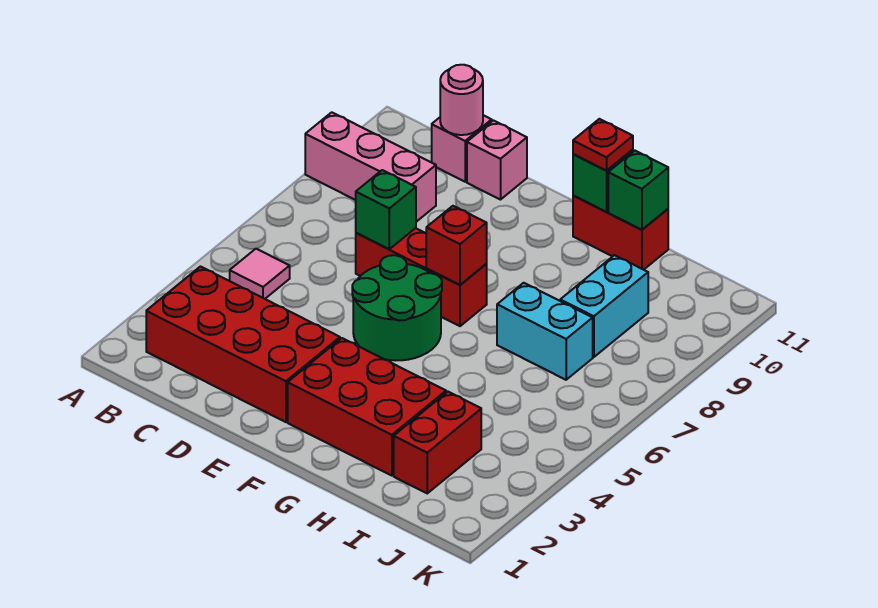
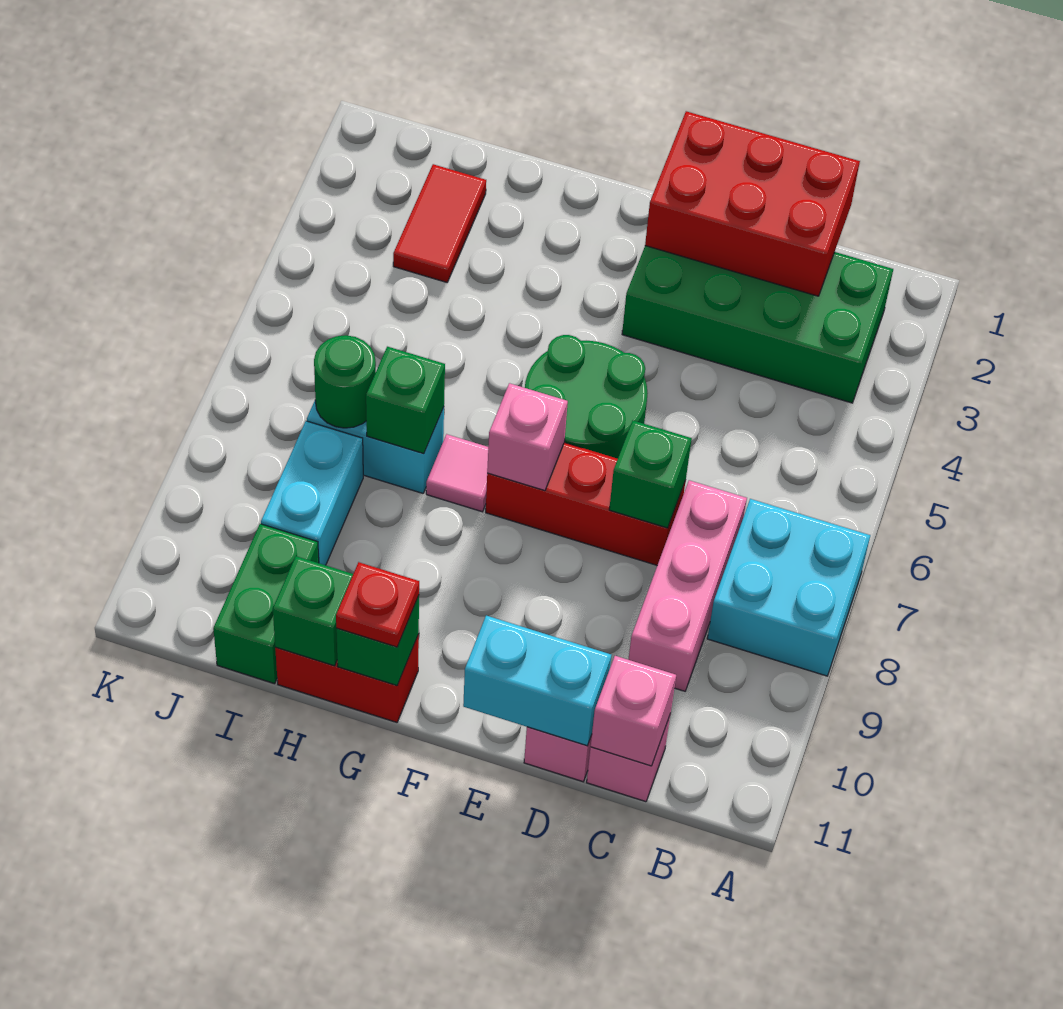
none -> cyan brick A7:B8 level 1
pink brick A9:C9 level 1 -> pink brick C7:C9 level 1
red brick B2:E3 level 1 -> green brick B2:E3 level 1
pink tile B5 level 1 -> pink tile G7 level 1
pink round brick C11 level 2 -> pink brick C11 level 2
none -> cyan brick D11:E11 level 2
red brick F2:H3 level 1 -> red brick C1:E2 level 2
red brick F7 level 2 -> pink brick F7 level 2
none -> green brick H7 level 2
red brick I2:I3 level 1 -> red tile I2:I3 level 1
none -> green round brick I7 level 2
none -> green brick I10:I11 level 1

